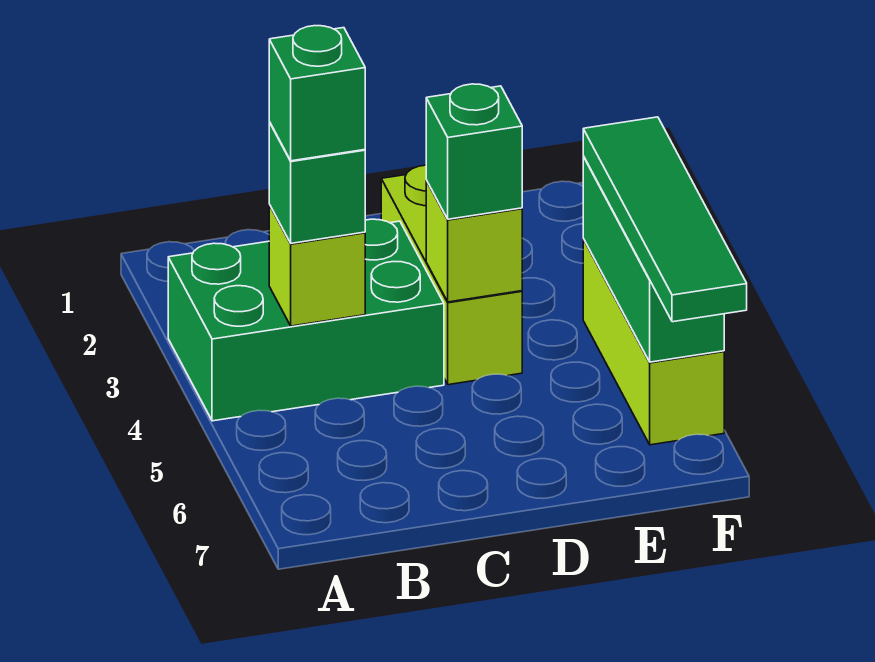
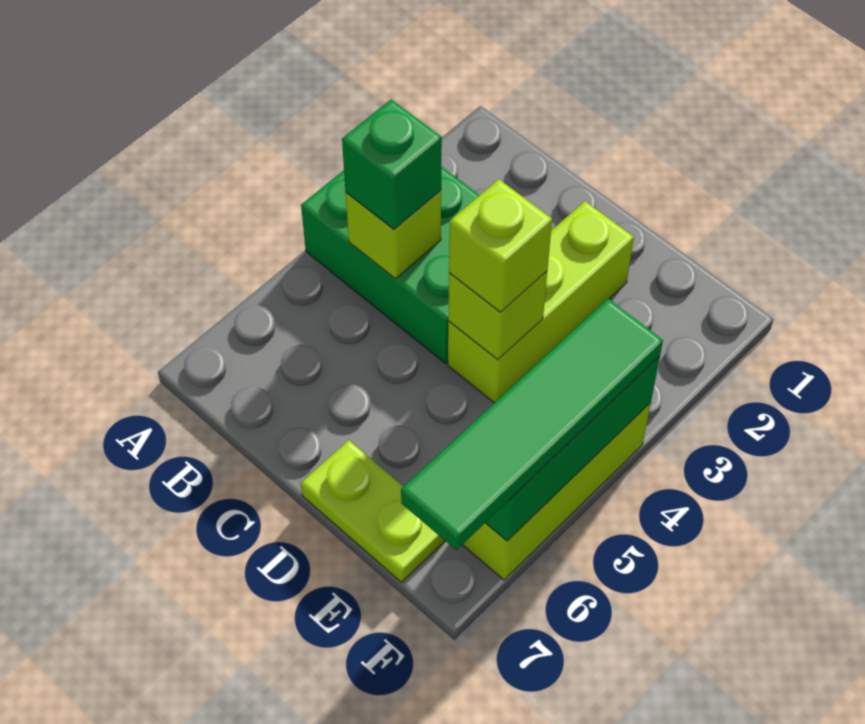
green brick B4 level 4 -> none
green brick D4 level 3 -> lime brick D4 level 3
none -> lime plate D7:E7 level 1

